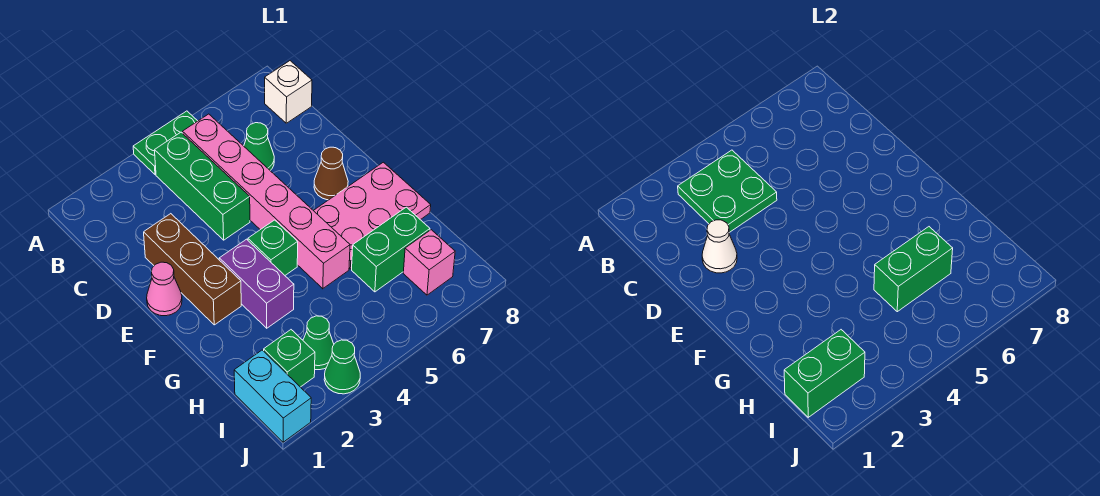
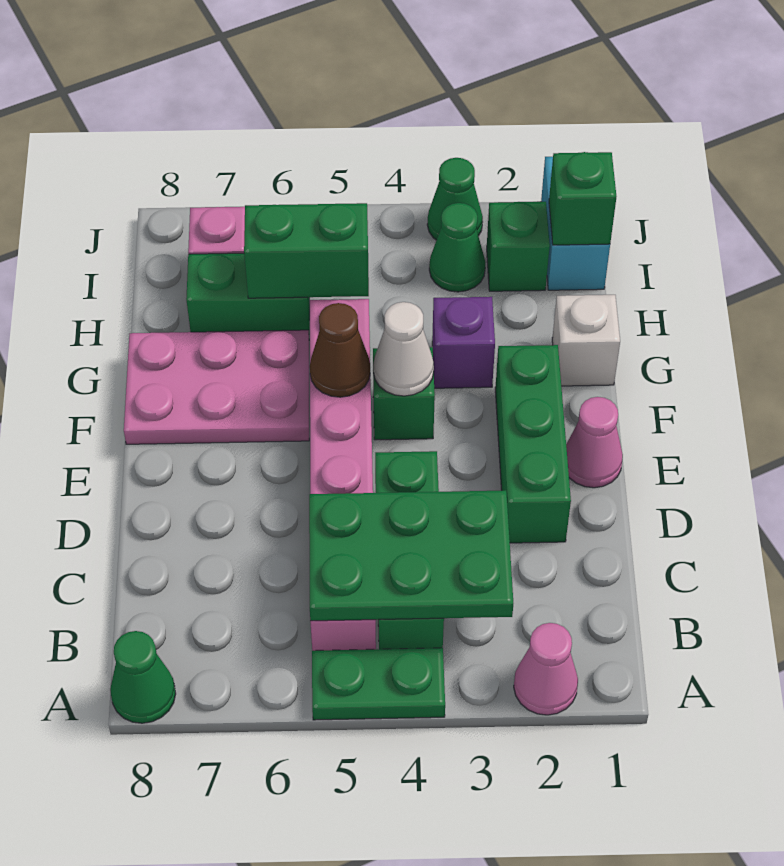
none -> pink cone A2 level 1
green plate B3:C4 level 2 -> green plate B3:C5 level 2
white brick B8 level 1 -> white brick G1 level 1
green cone C6 level 1 -> green cone A8 level 1
brown brick D2:F2 level 1 -> green brick D2:F2 level 1
white cone D2 level 2 -> white cone F4 level 2
brown cone E7 level 1 -> brown cone F5 level 2
purple brick F3:G3 level 1 -> purple brick G3 level 1
green brick I1:I2 level 2 -> green brick I1 level 2

